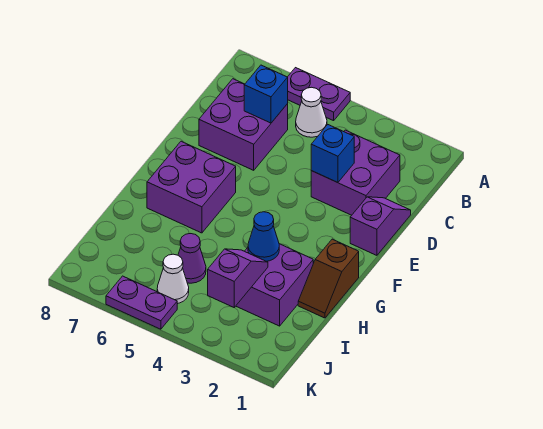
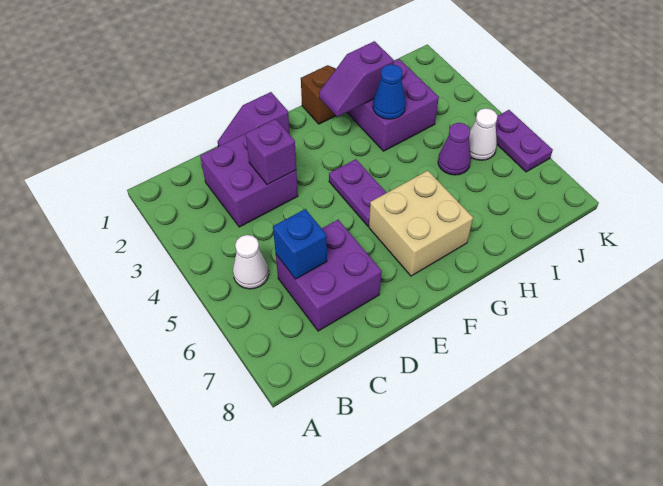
purple plate A5:A6 level 1 -> purple plate F4:F5 level 1
blue brick D3 level 2 -> purple brick D3 level 2
purple brick F6:G7 level 1 -> tan brick F6:G7 level 1
purple slope I3:J3 level 2 top J -> purple slope G2:H2 level 2 top H

